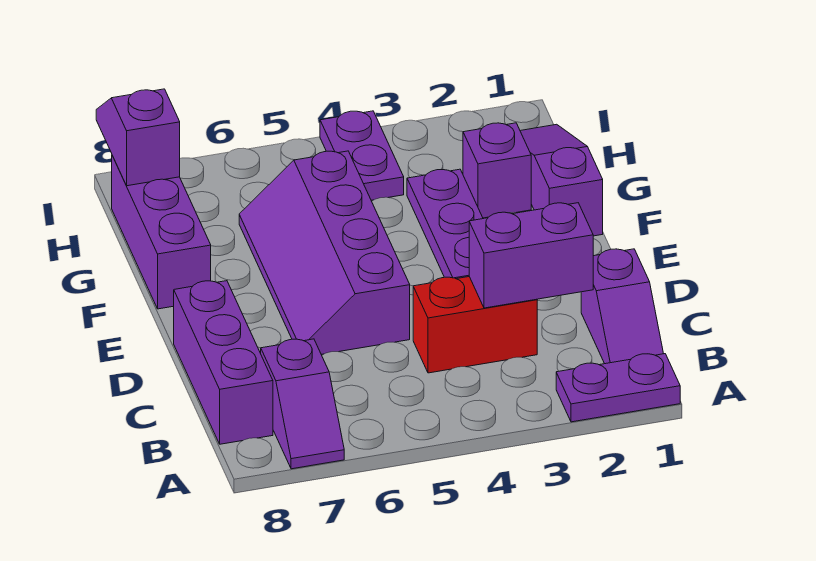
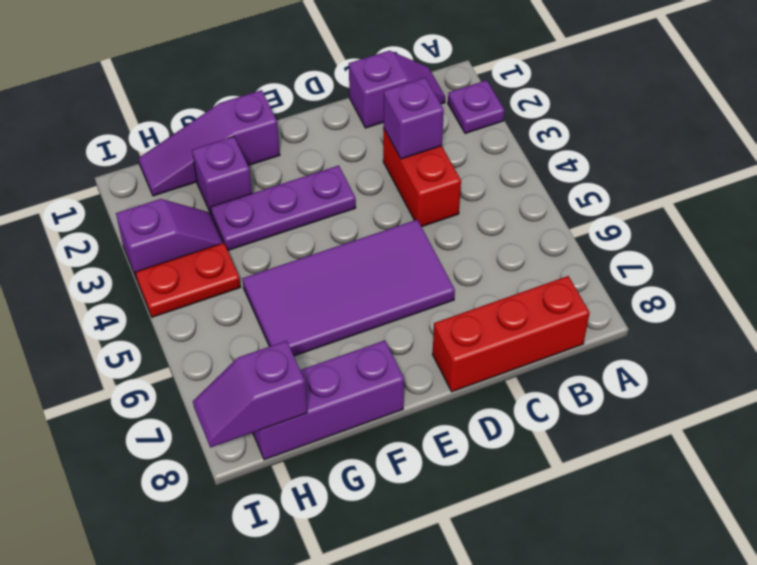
purple plate A1:A2 level 1 -> purple plate A2 level 1
purple slope A7:B7 level 1 top B -> purple slope H3:I3 level 1 top I
purple brick B8:D8 level 1 -> red brick B8:D8 level 1
purple brick C2:C3 level 2 -> purple brick C3 level 2
purple slope D5:G6 level 1 top 5 -> purple tile D5:G6 level 1
purple plate H4:I4 level 1 -> red plate H4:I4 level 1

